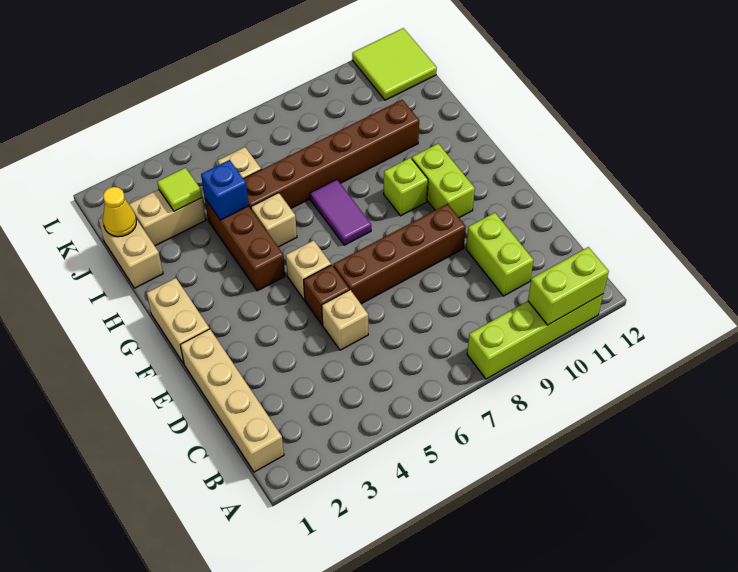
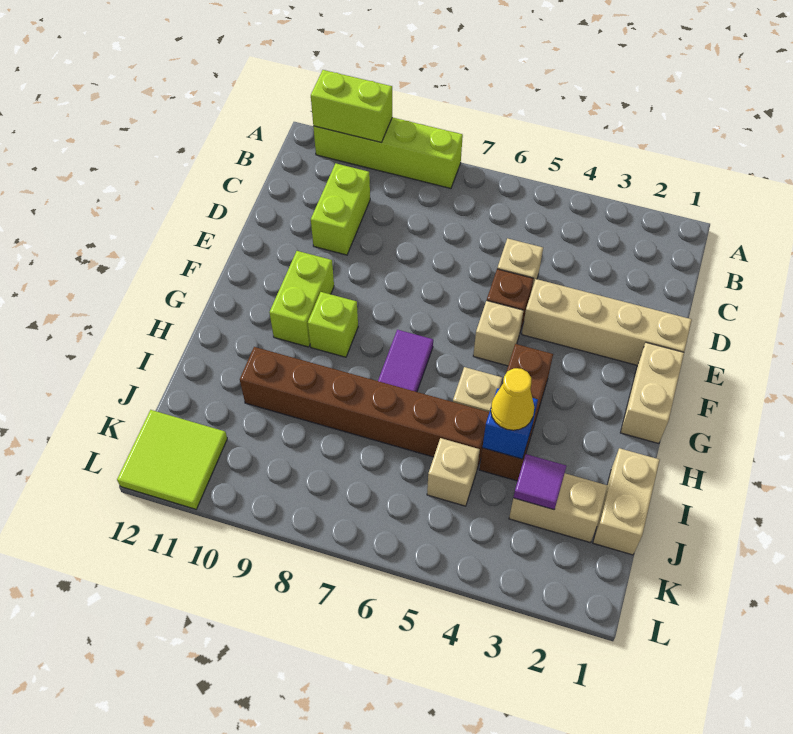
tan brick B1:E1 level 1 -> tan brick E1:E4 level 1
brown brick E6:E9 level 1 -> none
yellow cone J1 level 2 -> yellow cone I4 level 3
lime tile J3 level 2 -> purple tile J3 level 2

